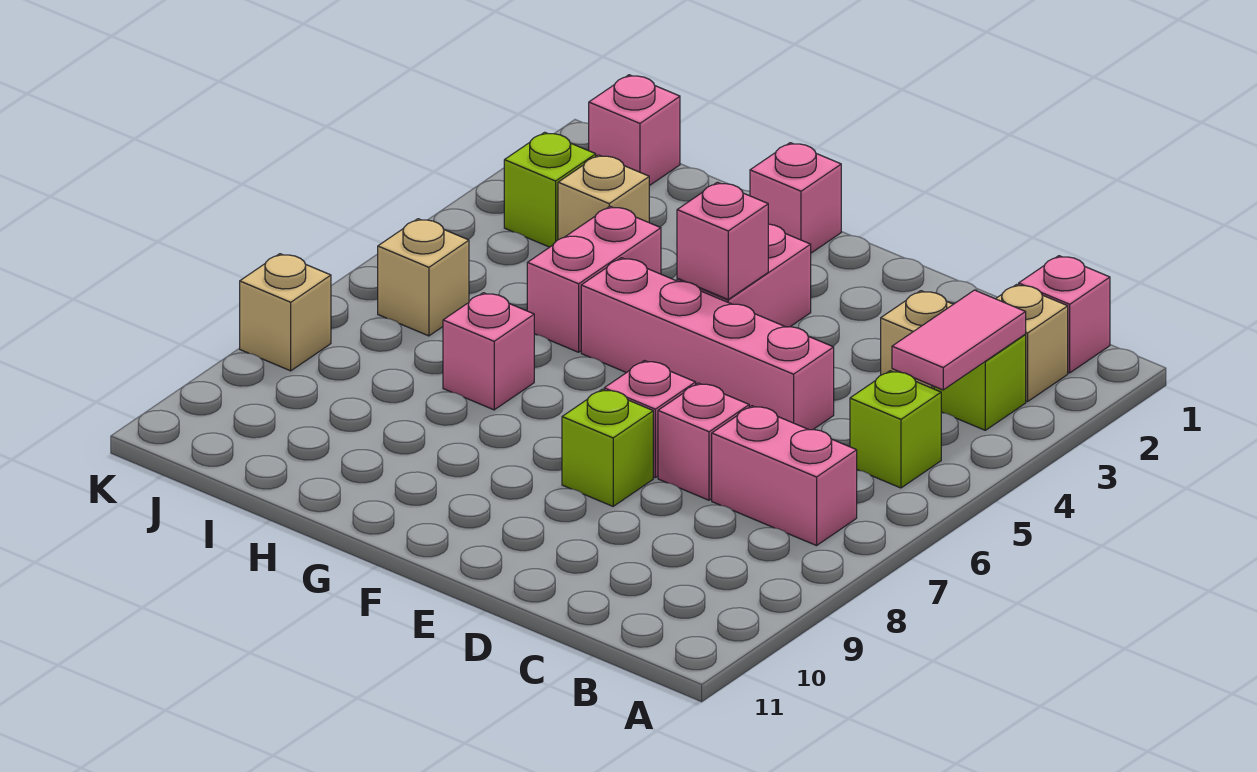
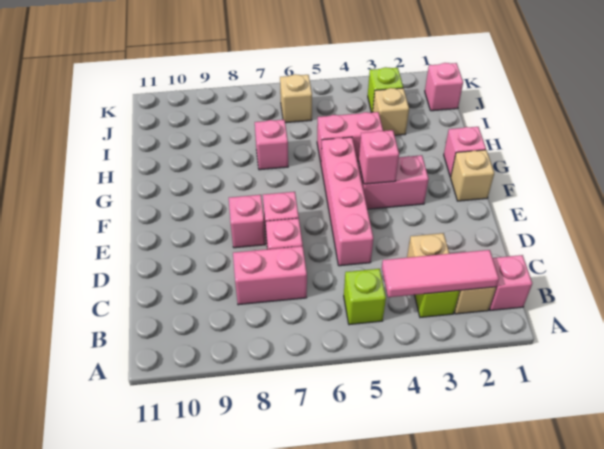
pink tile B3:B4 level 2 -> pink tile B2:B4 level 2
pink brick B7:C7 level 1 -> pink brick C7:C8 level 1
lime brick E8 level 1 -> pink brick E8 level 1
tan brick K8 level 1 -> tan brick F1 level 1

